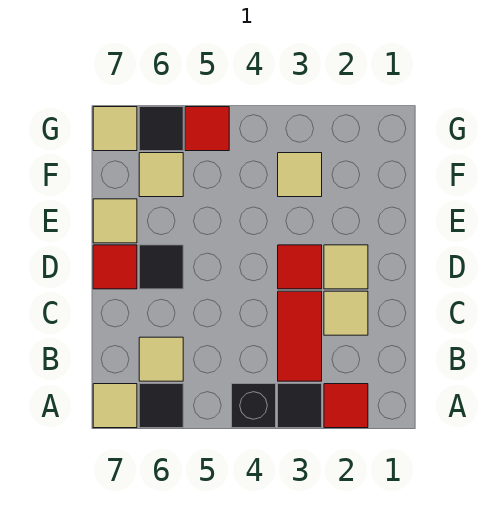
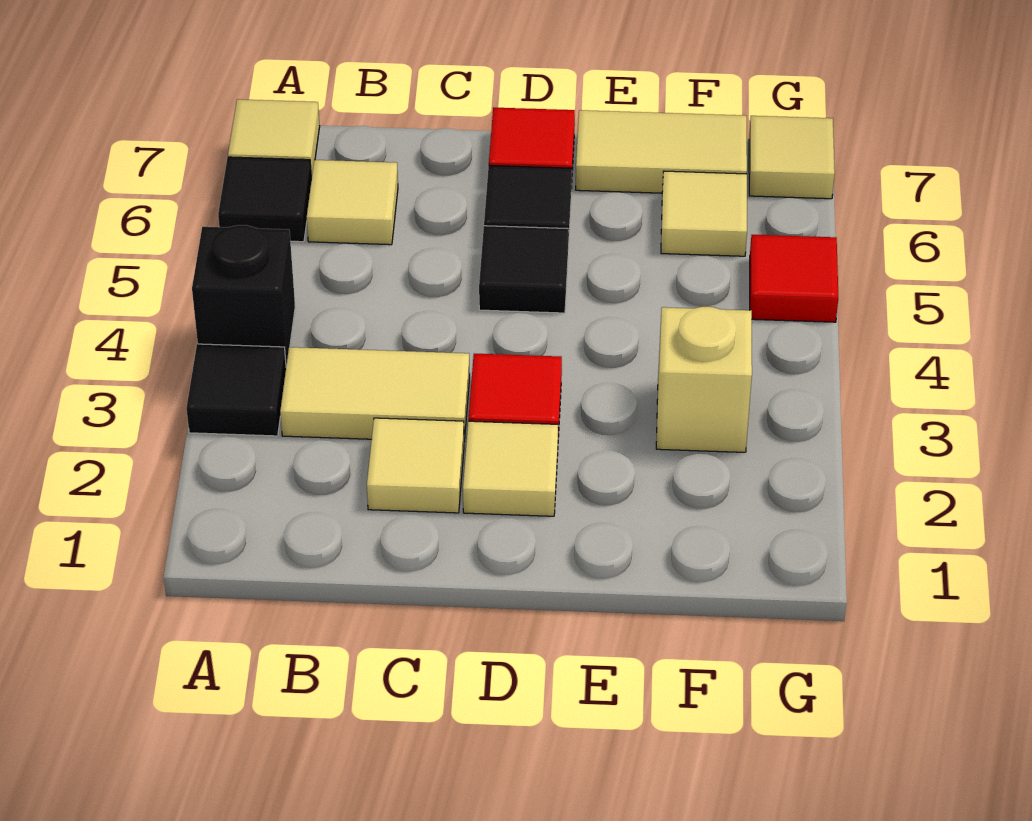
red tile A2 level 1 -> none
red tile B3:C3 level 1 -> tan tile B3:C3 level 1
tan tile E7 level 1 -> tan tile E7:F7 level 1
tan tile F3 level 1 -> tan brick F3 level 1
black tile G6 level 1 -> black tile D5 level 1

